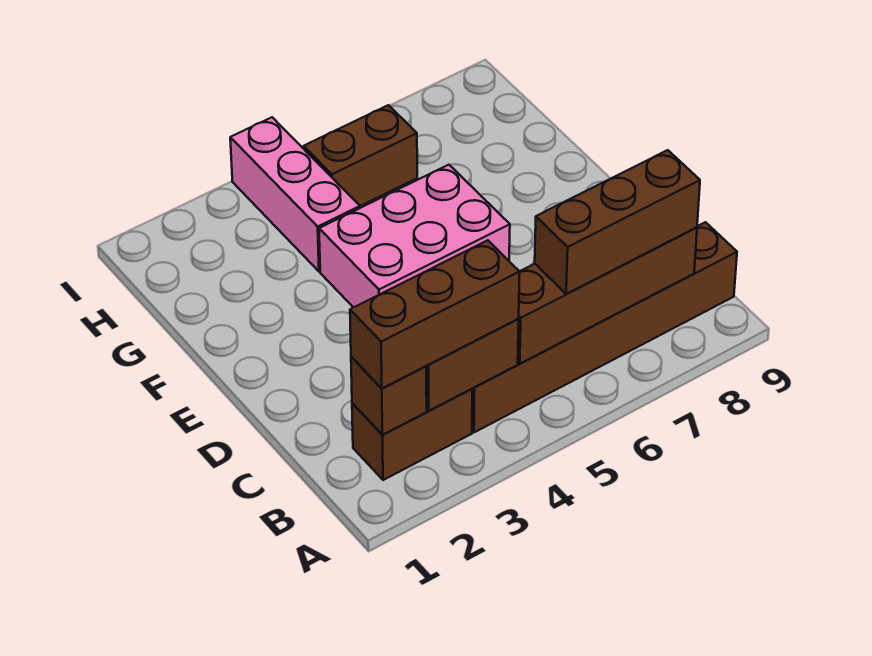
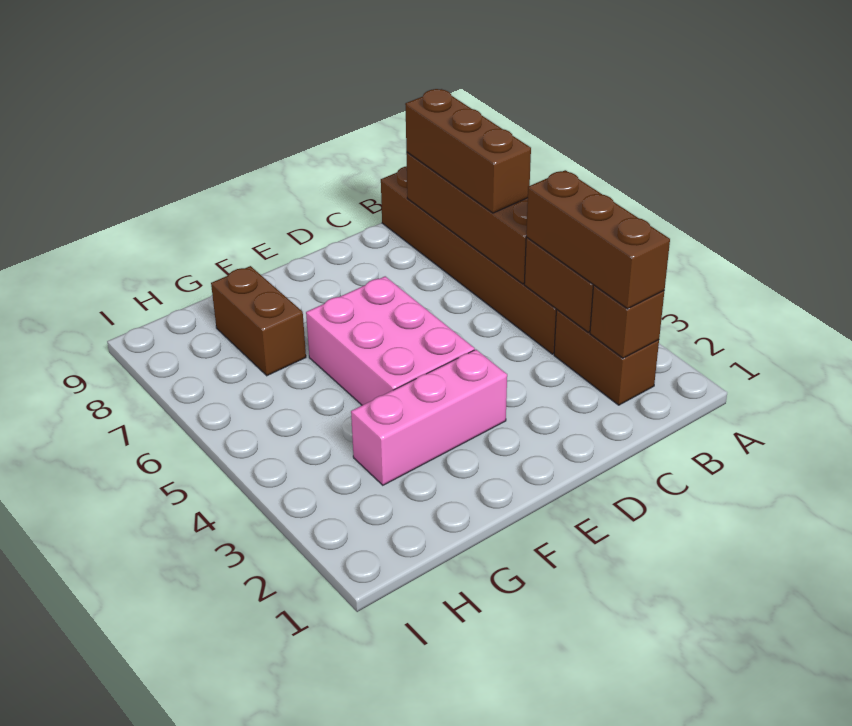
pink brick G4:I4 level 1 -> pink brick E3:G3 level 1
brown brick H5:H6 level 1 -> brown brick G7:G8 level 1

